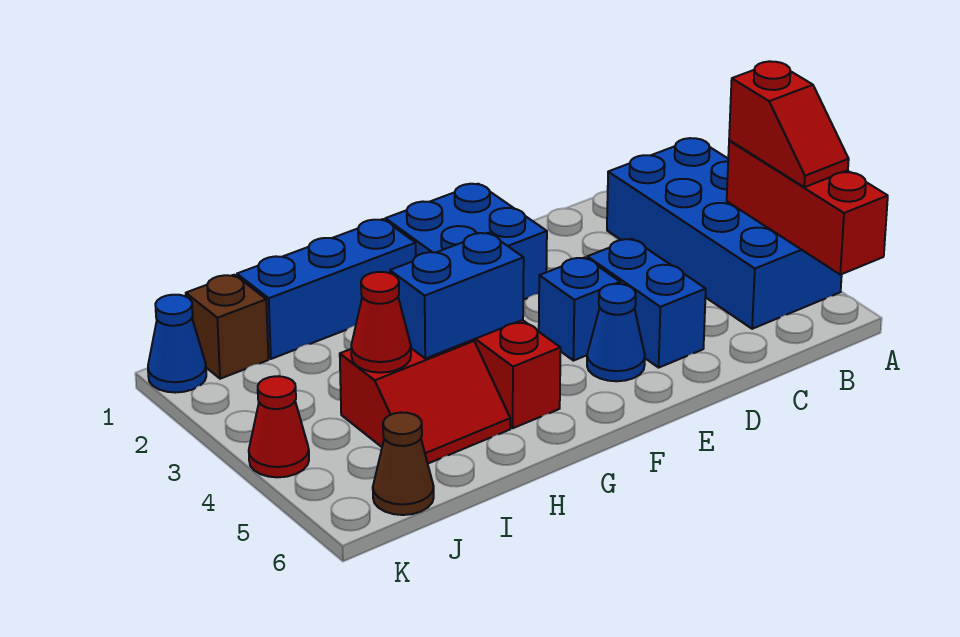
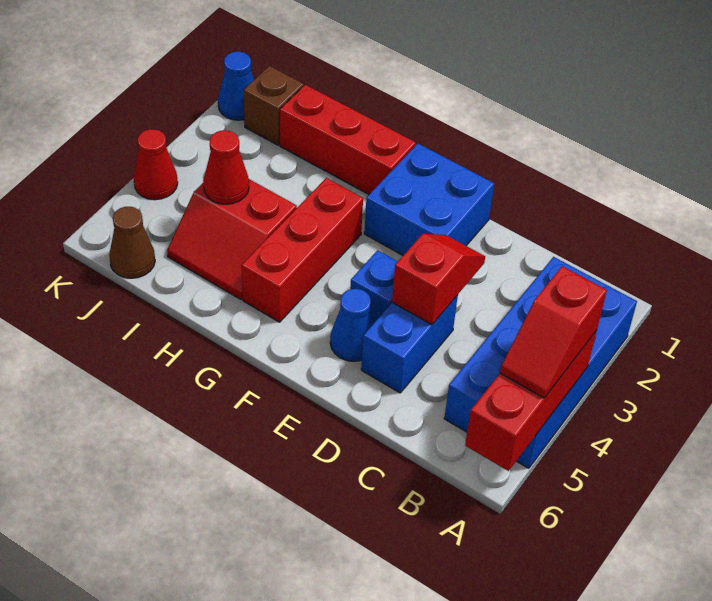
none -> red slope D3:D4 level 2 top 4
blue brick G1:I1 level 1 -> red brick G1:I1 level 1
blue brick G4:H4 level 2 -> none

